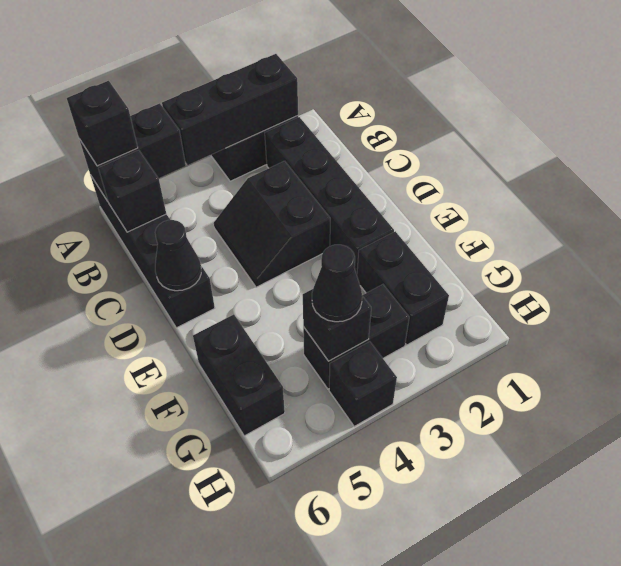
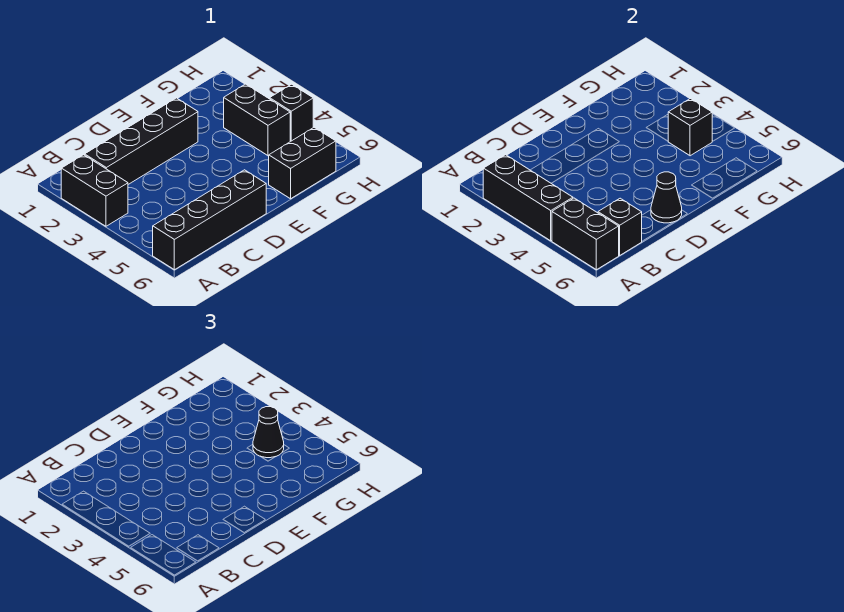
black brick A6 level 3 -> none
black slope C3:D4 level 1 top 3 -> none
black brick F2:G2 level 1 -> none

